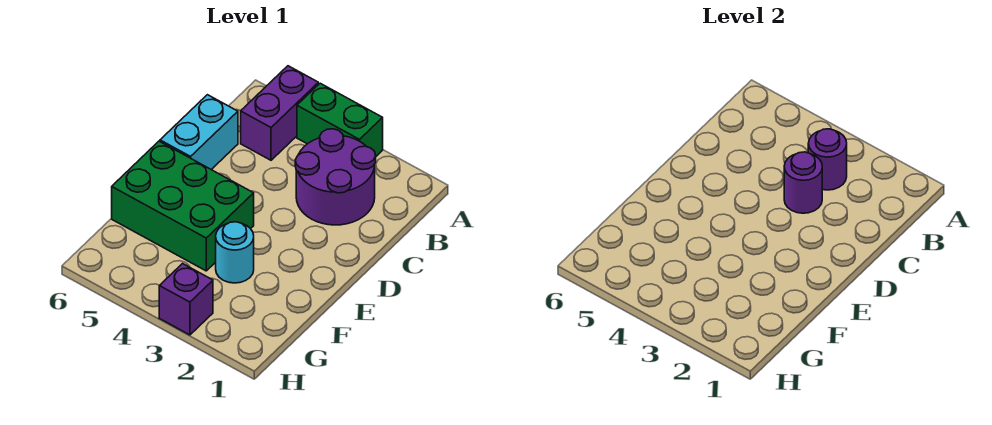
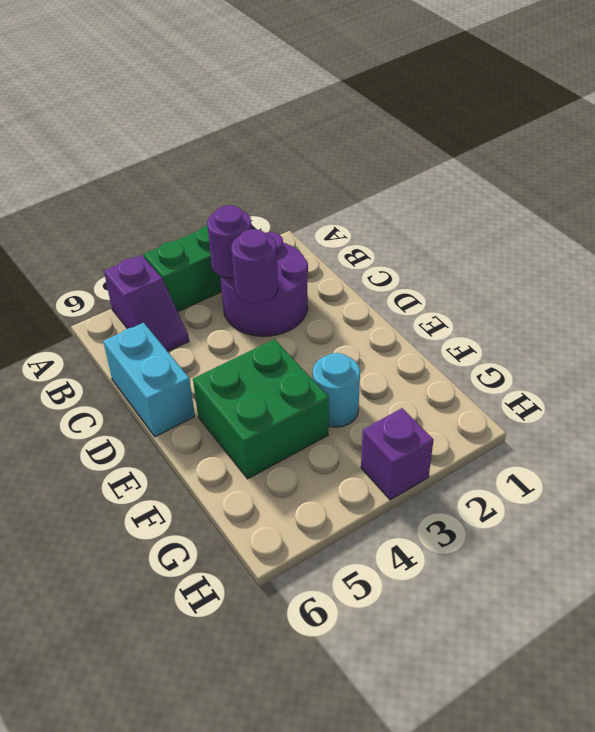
purple brick A5:B5 level 1 -> purple slope A5:B5 level 1 top A
green brick E4:F6 level 1 -> green brick E4:F5 level 1

